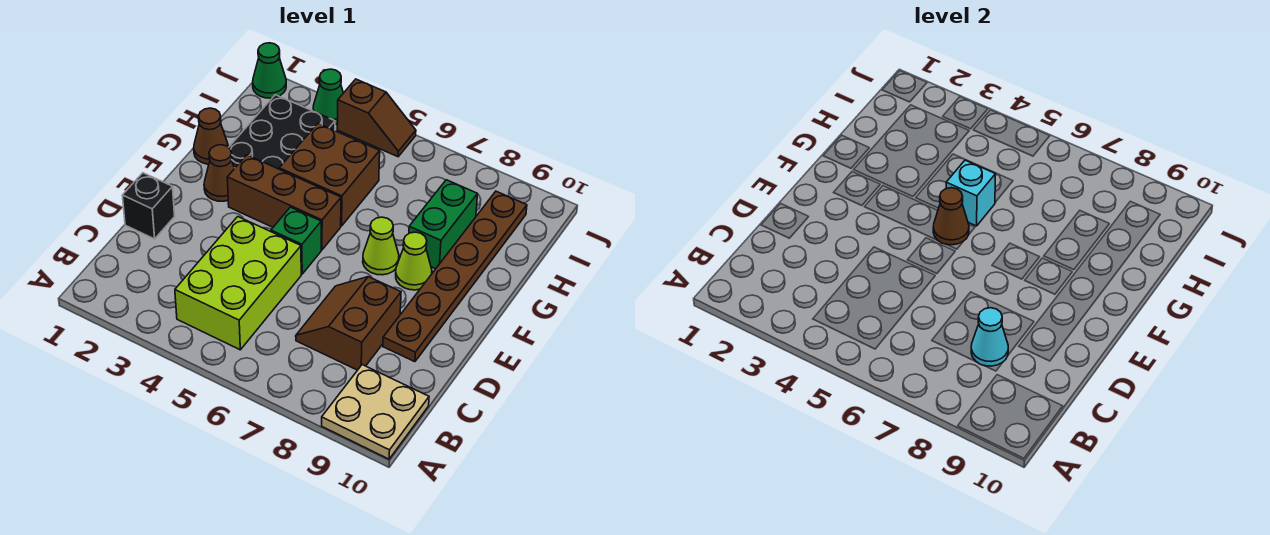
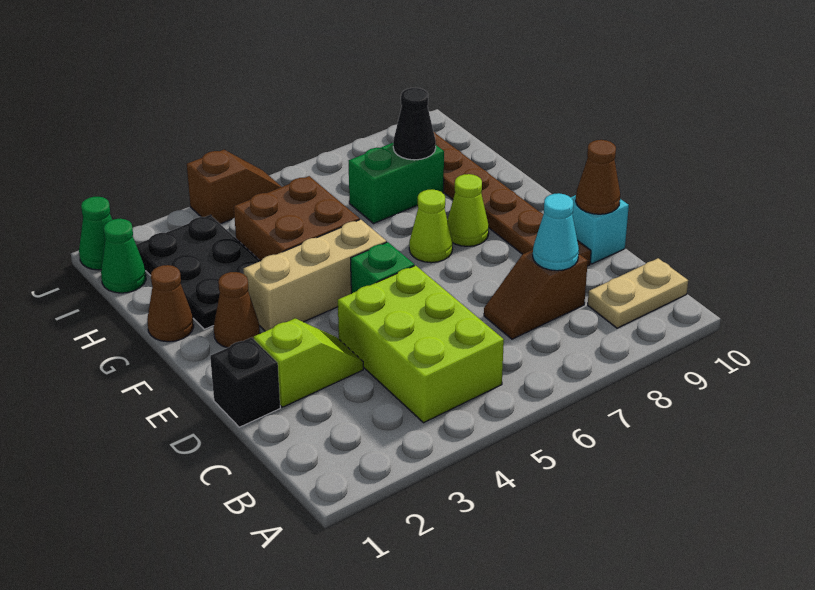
tan plate A9:B10 level 1 -> tan plate B9:B10 level 1
brown slope C7:D8 level 1 top 8 -> brown slope C7:C8 level 1 top 8
none -> lime slope D2:D3 level 1 top 2
brown brick F3:F5 level 1 -> tan brick F3:F5 level 1
brown cone F5 level 2 -> brown cone D10 level 2
cyan brick G5 level 2 -> cyan brick D10 level 1
green brick G8:H8 level 1 -> green brick H7:H8 level 1
none -> black cone H8 level 2
green cone J3 level 1 -> green cone I1 level 1

